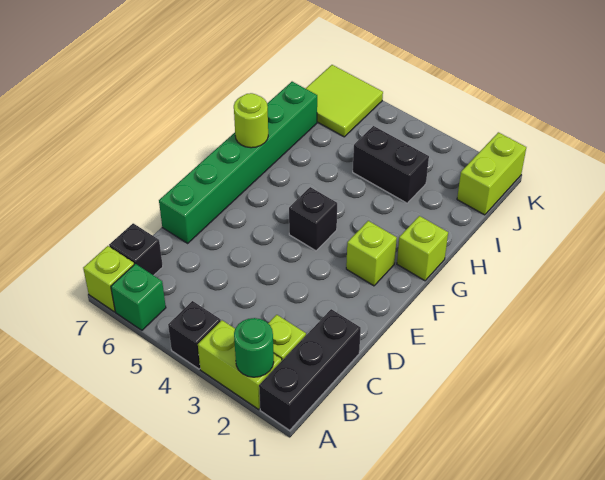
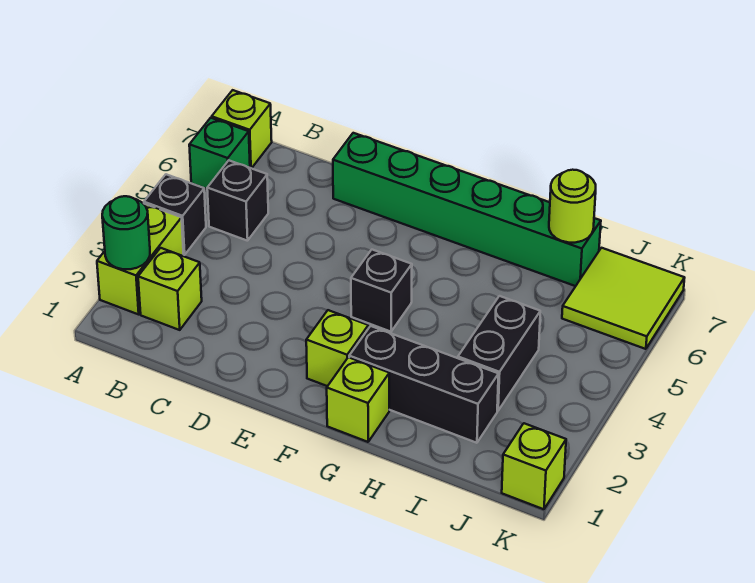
black brick A1:C1 level 1 -> black brick G2:I2 level 1
black brick B7 level 1 -> black brick B5 level 1
lime round brick G7 level 2 -> lime round brick I7 level 2
lime brick J1:K1 level 1 -> lime brick K1 level 1

